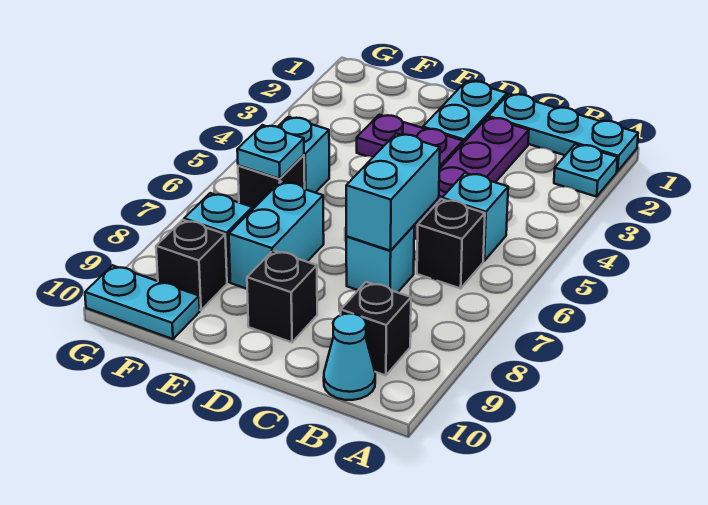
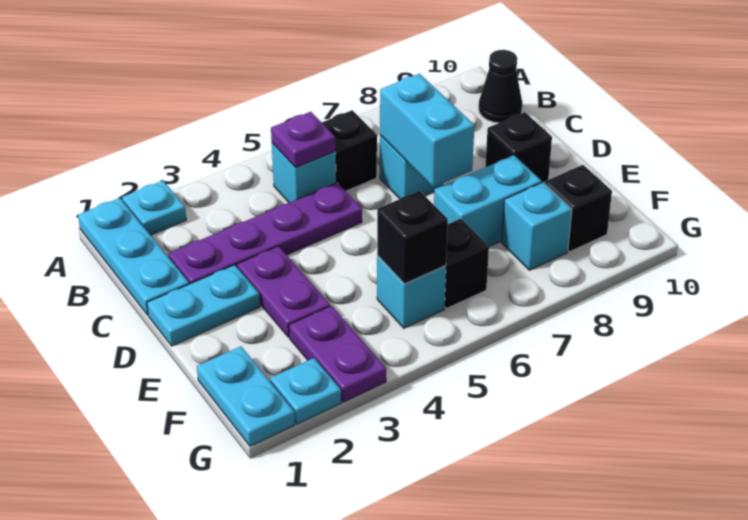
none -> purple plate B5 level 2
black brick B9 level 1 -> black brick F5 level 2
cyan cone B10 level 1 -> black cone B10 level 1
cyan brick C6:C7 level 2 -> cyan brick C7:D7 level 2
none -> purple plate F3:G3 level 1
cyan plate F6 level 2 -> cyan plate G2 level 1
cyan plate F10:G10 level 1 -> cyan plate F1:G1 level 1

